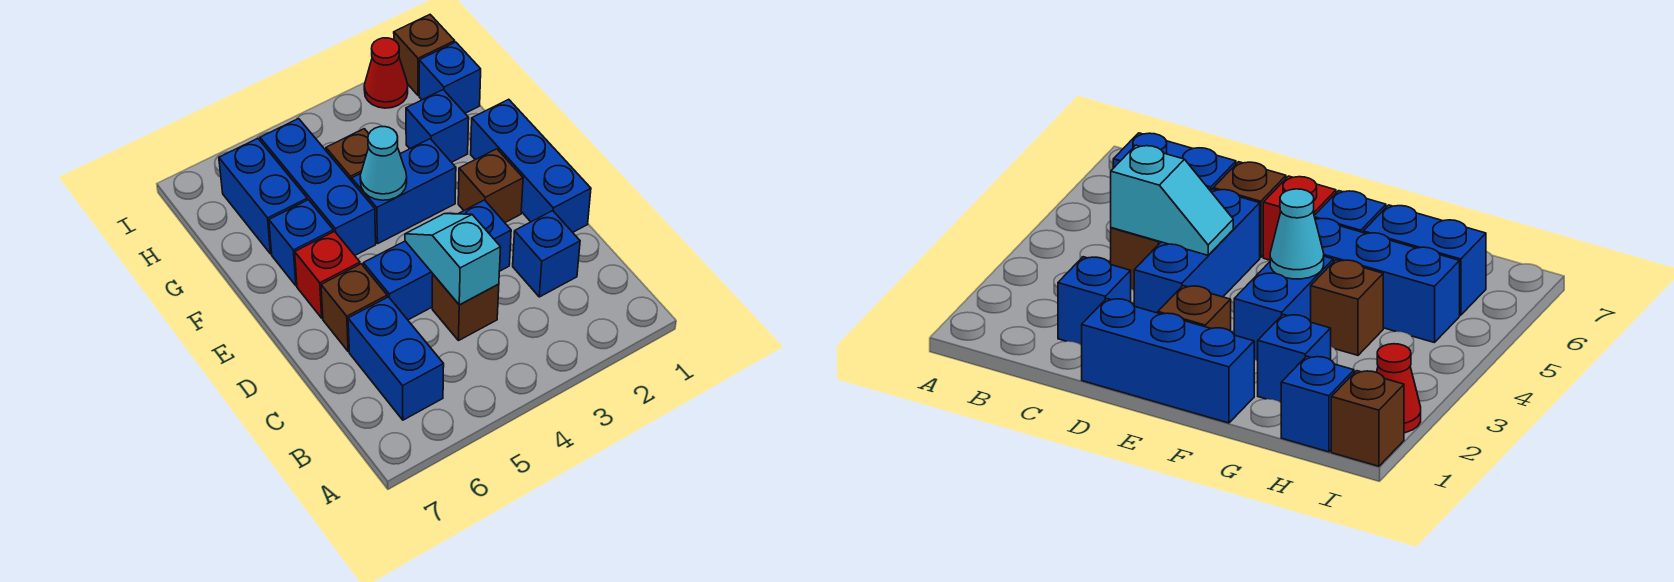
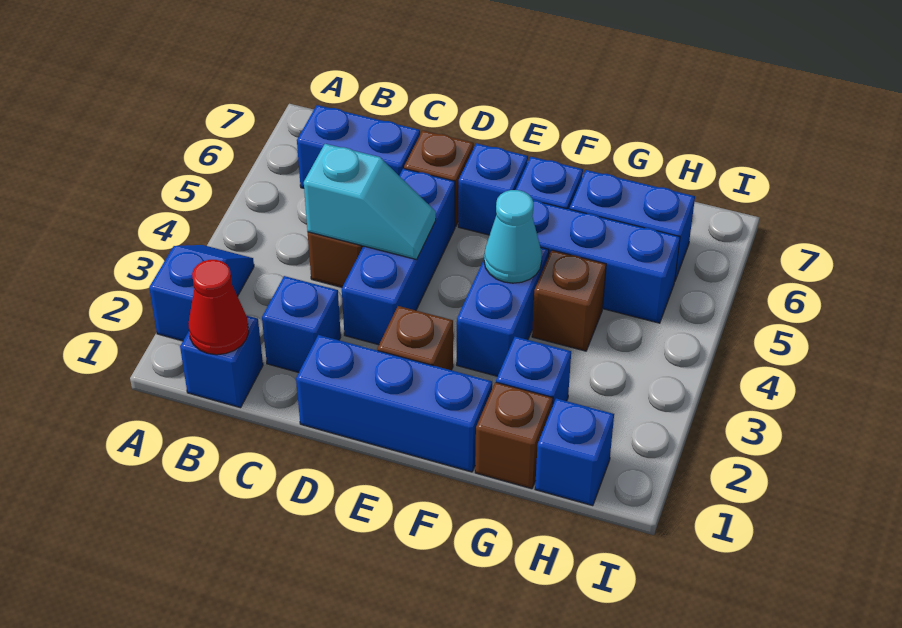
none -> blue slope A2:A3 level 1 top 2
none -> blue brick B1 level 1
red brick E6 level 1 -> blue brick E6 level 1
brown brick I1 level 1 -> brown brick G1 level 1
red cone I2 level 1 -> red cone B1 level 2

